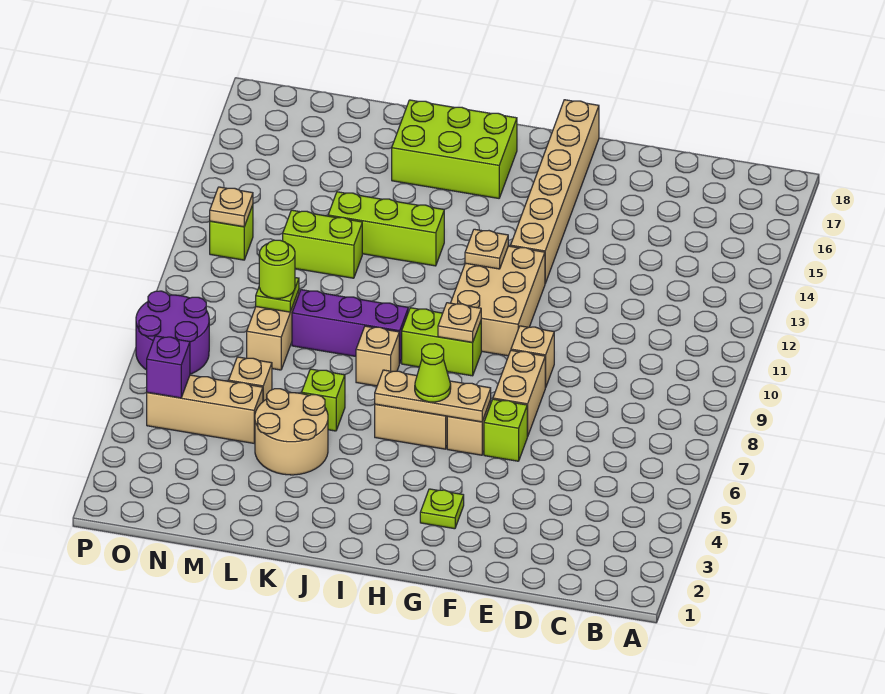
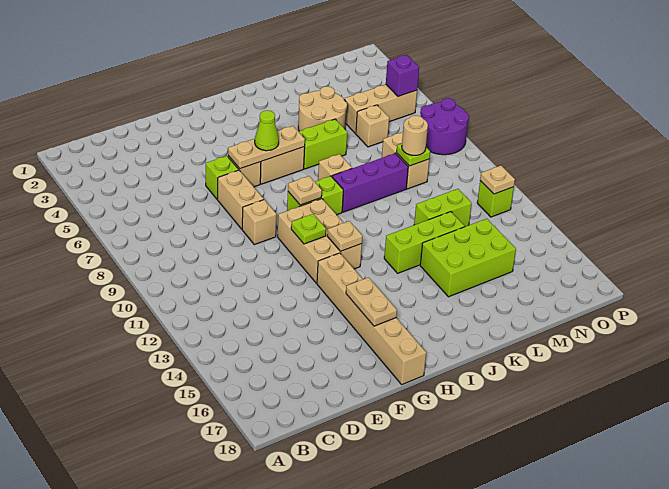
lime plate G3 level 1 -> lime plate G11 level 2
none -> tan plate G15:G16 level 2
lime brick I16:K17 level 1 -> lime brick K14:M15 level 1
lime brick K6 level 1 -> lime brick J6:K6 level 1
lime round brick M9 level 3 -> tan round brick M9 level 3

